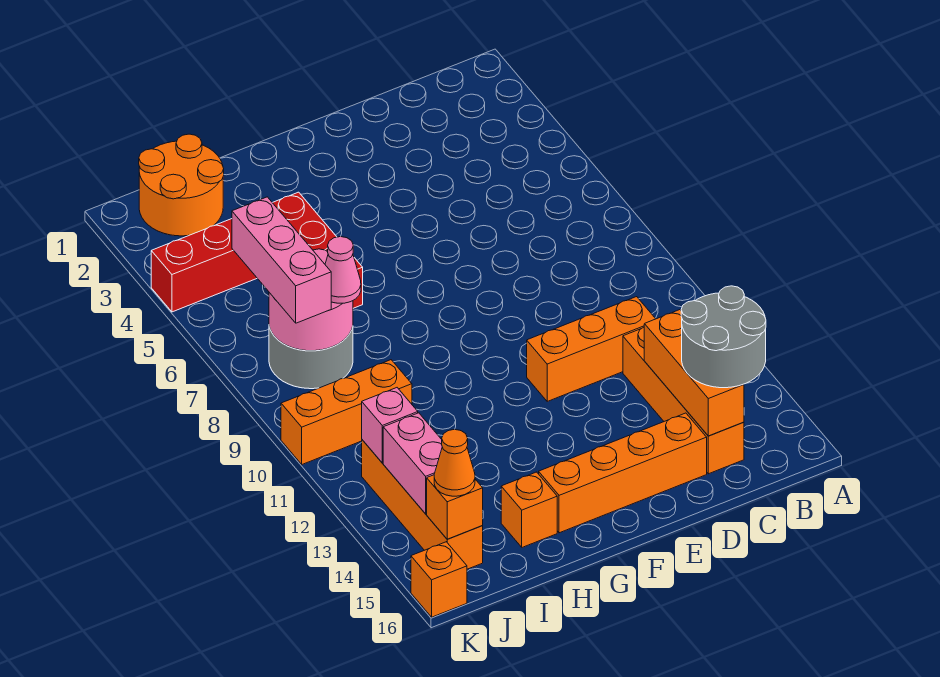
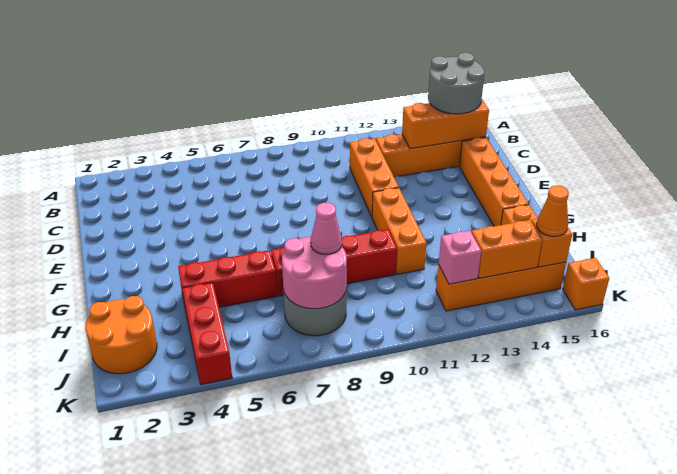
none -> red brick H7:H10 level 1
orange brick I10:K10 level 1 -> orange brick F11:H11 level 1
pink brick J6:J8 level 3 -> none
pink brick J13:J14 level 2 -> orange brick J13:J14 level 2

